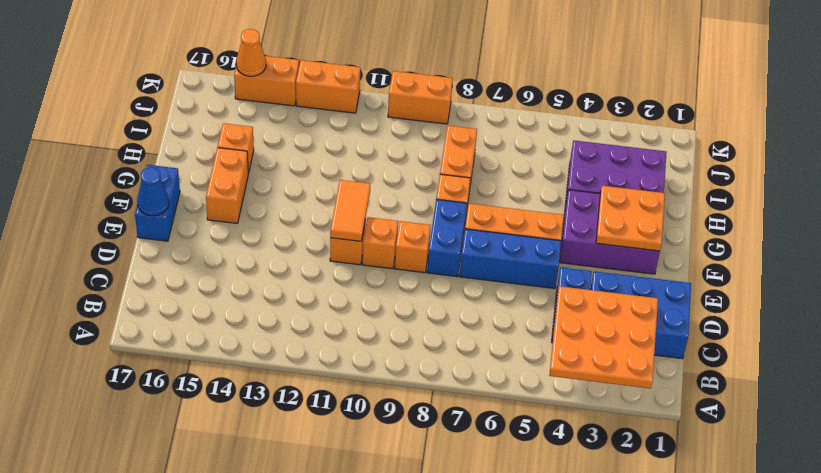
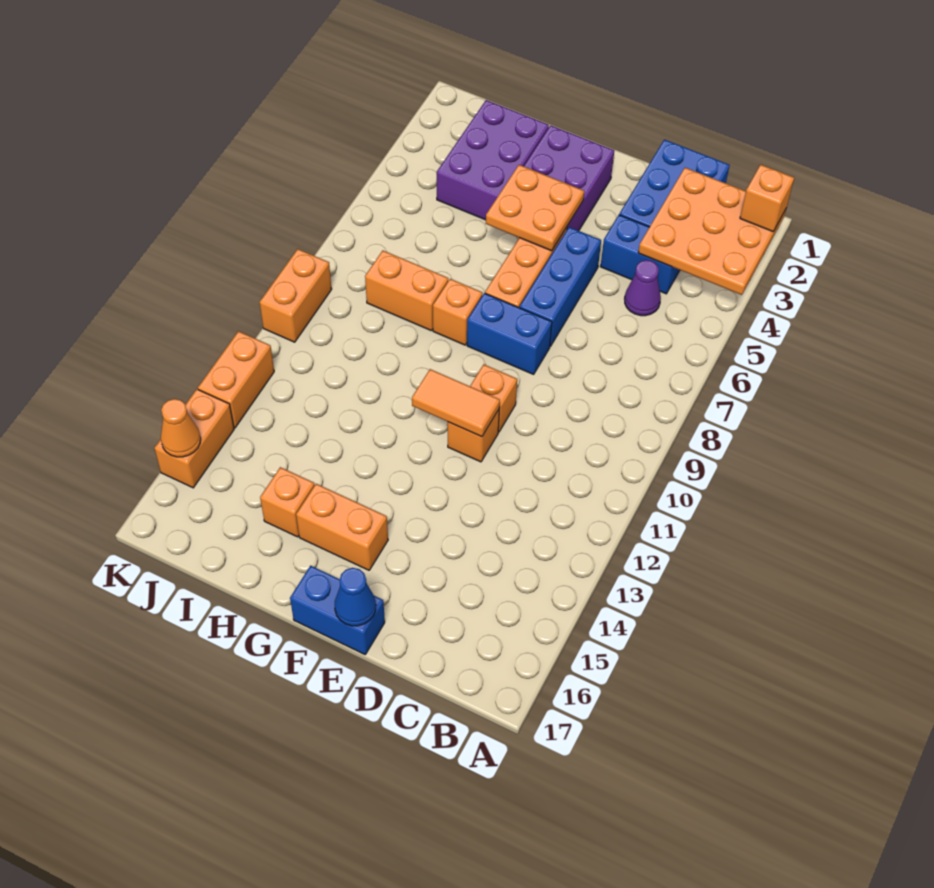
none -> purple cone C5 level 1
orange brick E9 level 1 -> orange brick A2 level 3
orange plate F2:G3 level 2 -> orange plate F4:G5 level 2

